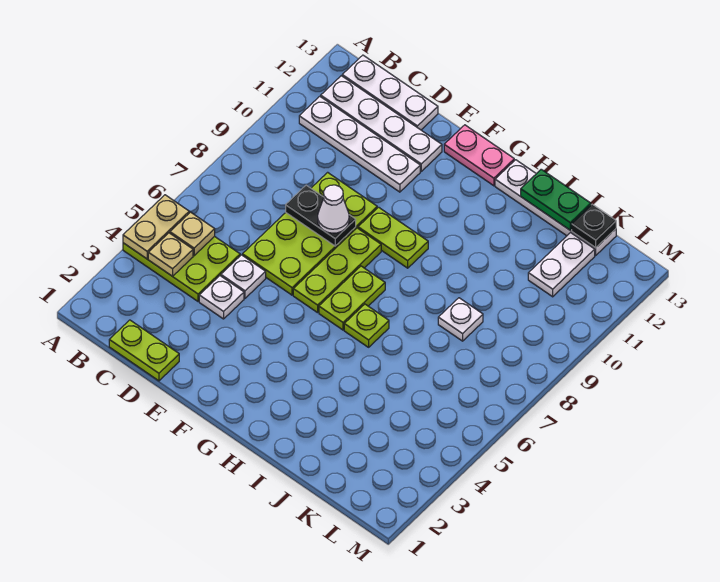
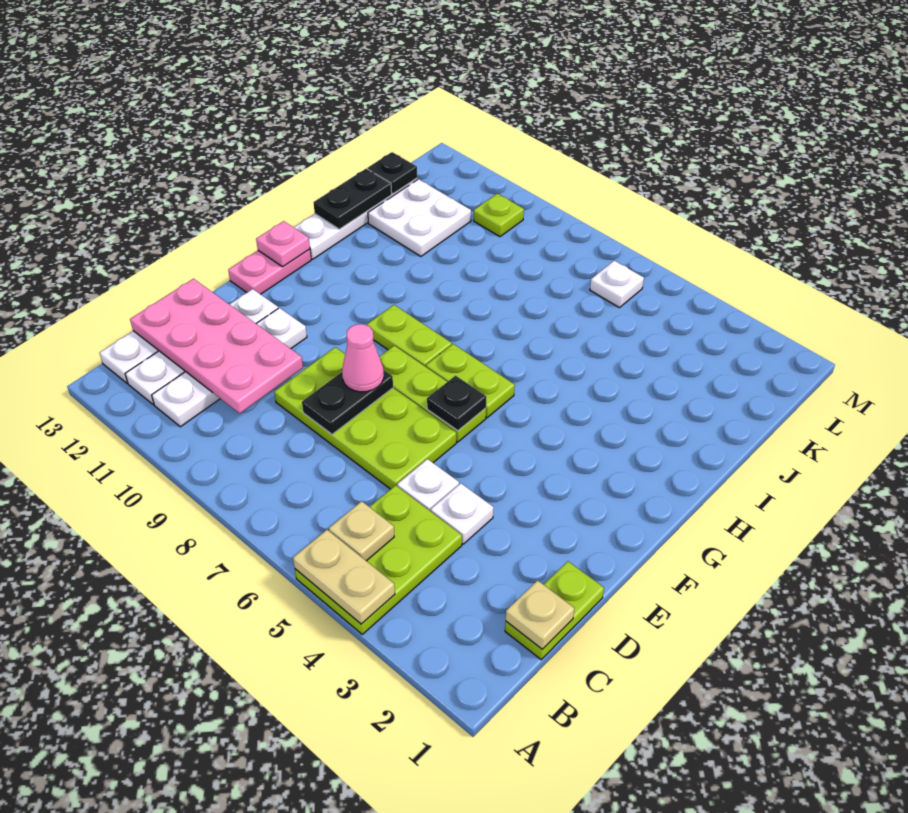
tan plate B4 level 2 -> tan plate C1 level 2
none -> pink plate C10:D13 level 2
white cone E8 level 3 -> pink cone E8 level 3
none -> black plate F6 level 2
lime plate F9:G9 level 1 -> lime plate G8:G9 level 1
none -> pink plate G13 level 2
lime plate H6 level 1 -> lime plate L10 level 1
green plate I13:J13 level 2 -> black plate I13:J13 level 2
white plate J8 level 1 -> white plate L6 level 1
white plate K11:K12 level 1 -> white plate J11:K12 level 1

